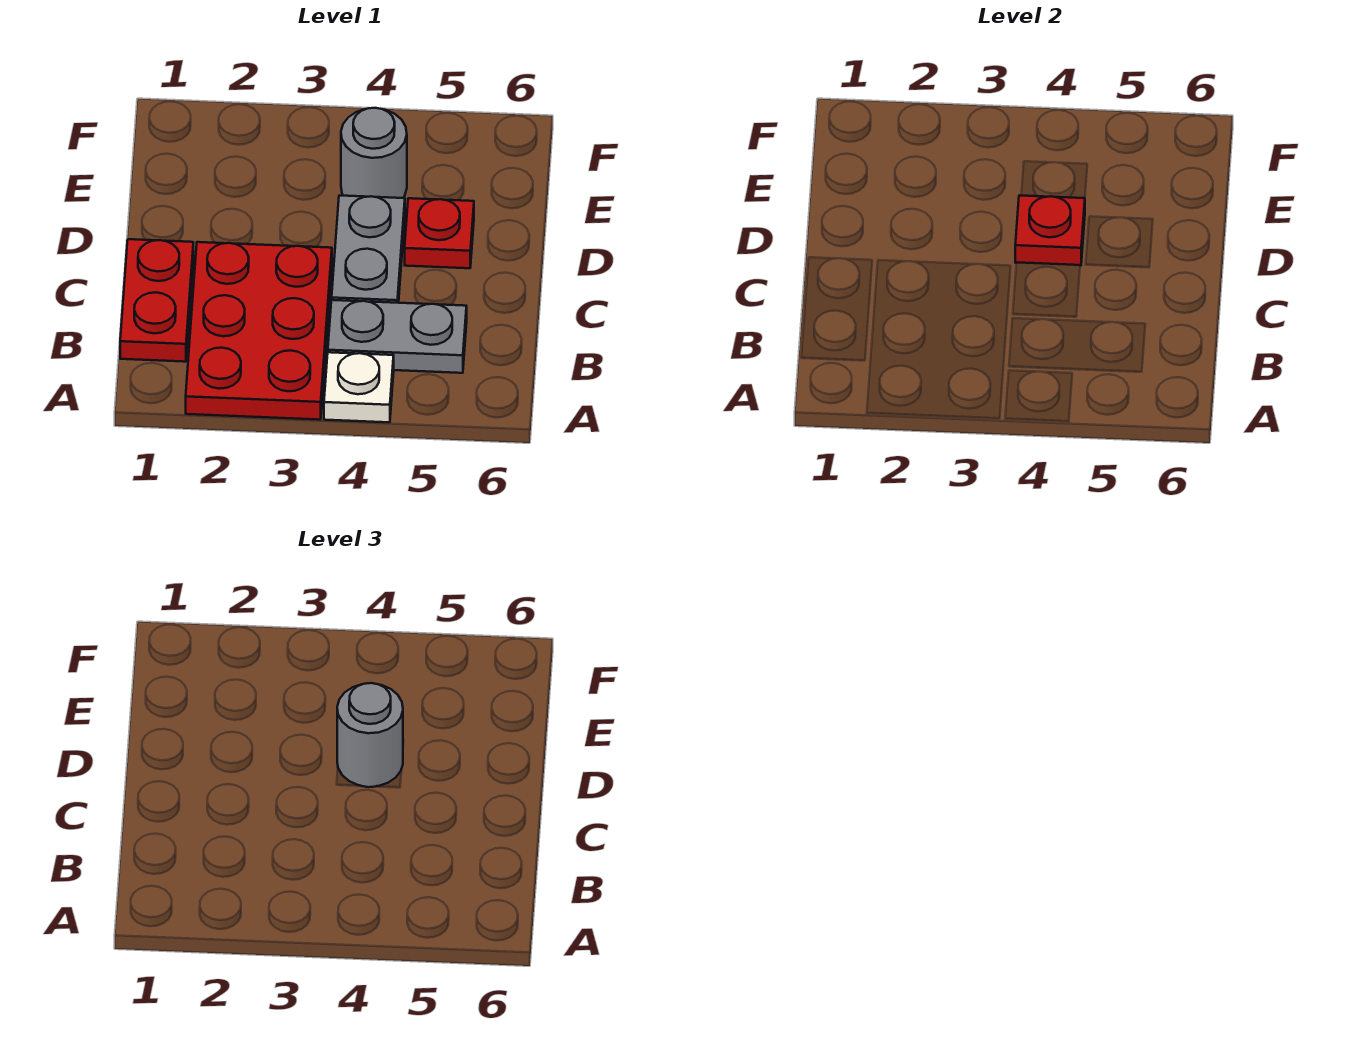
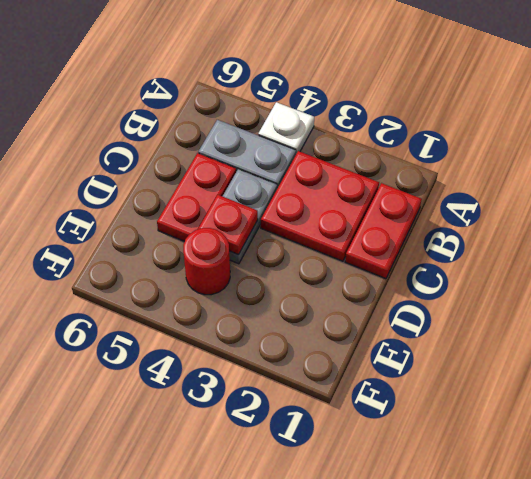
red plate A2:C3 level 1 -> red plate B2:C3 level 1
grey round brick D4 level 3 -> none
red plate D5 level 1 -> red plate C5:D5 level 1
grey round brick E4 level 1 -> red round brick E4 level 1

